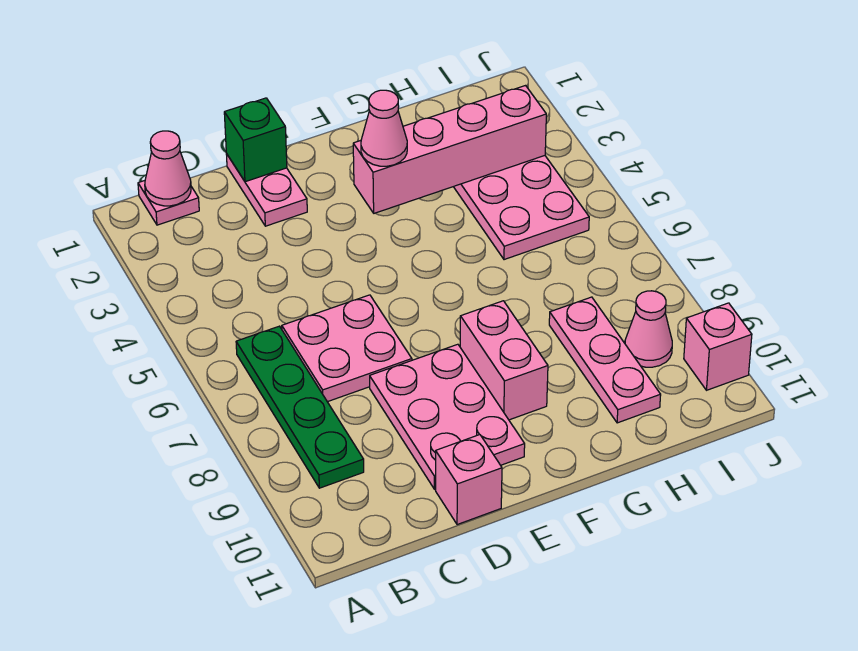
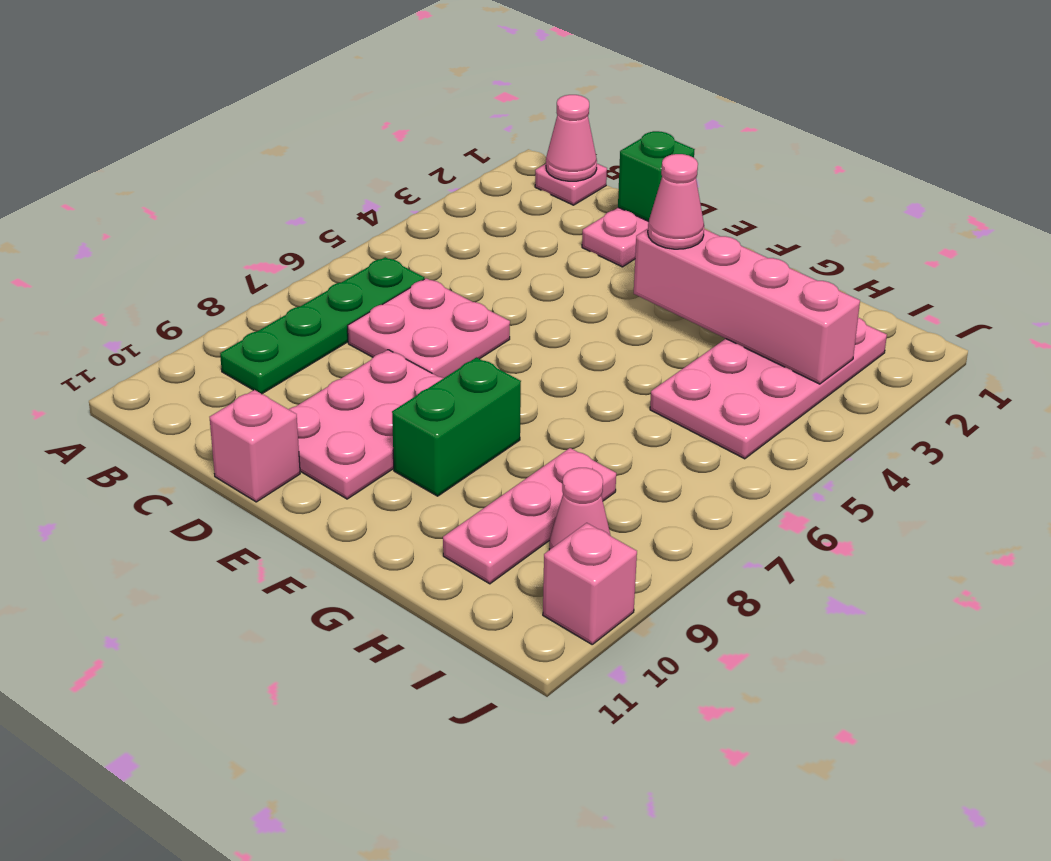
pink brick F8:F9 level 1 -> green brick F8:F9 level 1

